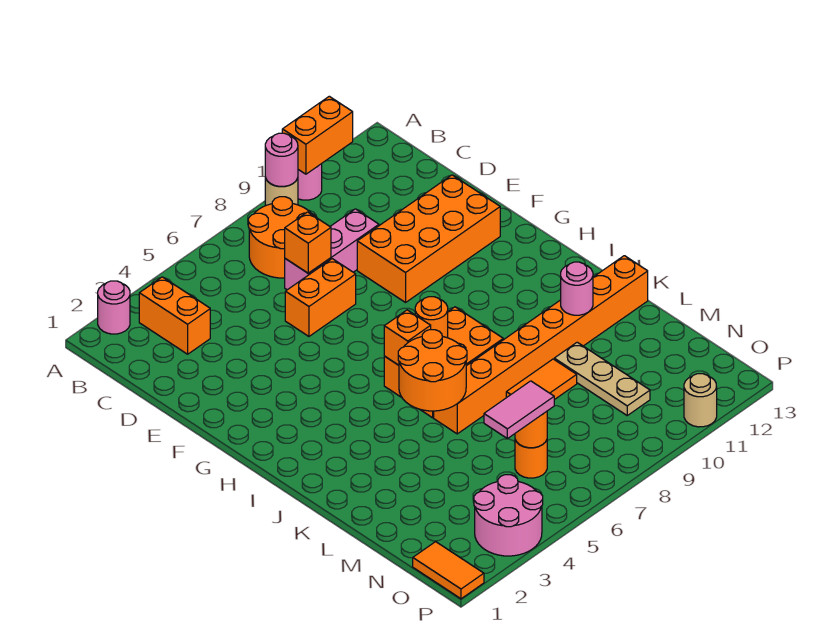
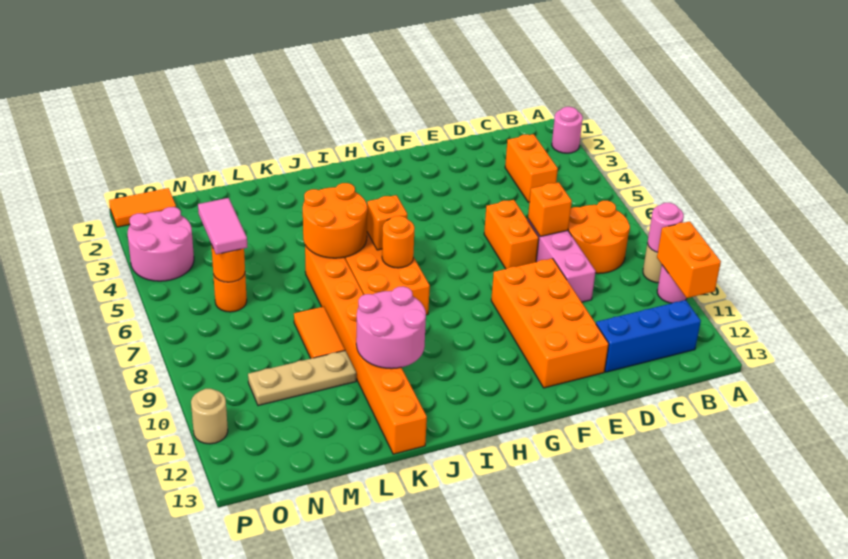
orange brick B3:C3 level 1 -> orange brick C3:C4 level 1
none -> blue brick B12:D12 level 1
pink round brick K11 level 2 -> pink round brick J10:K11 level 2

